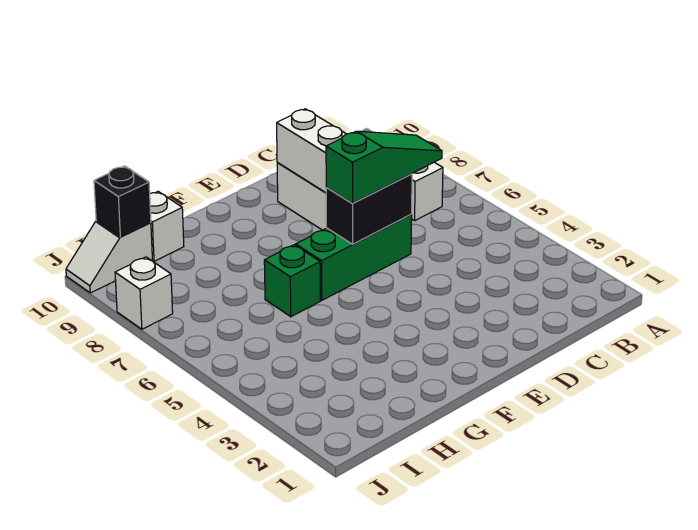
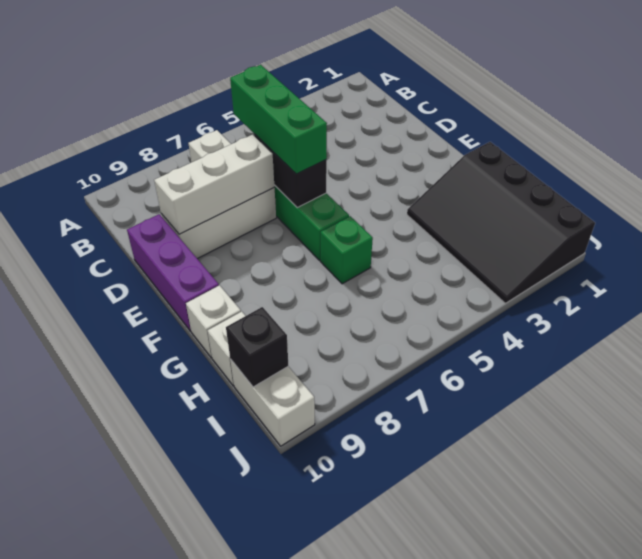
green slope C6:E6 level 3 top E -> green brick C6:E6 level 3
none -> purple brick D10:F10 level 1
none -> black slope G1:J3 level 1 top 1
white slope I10:J10 level 1 top I -> white brick I10:J10 level 1
white brick J8 level 1 -> white brick G10 level 1

